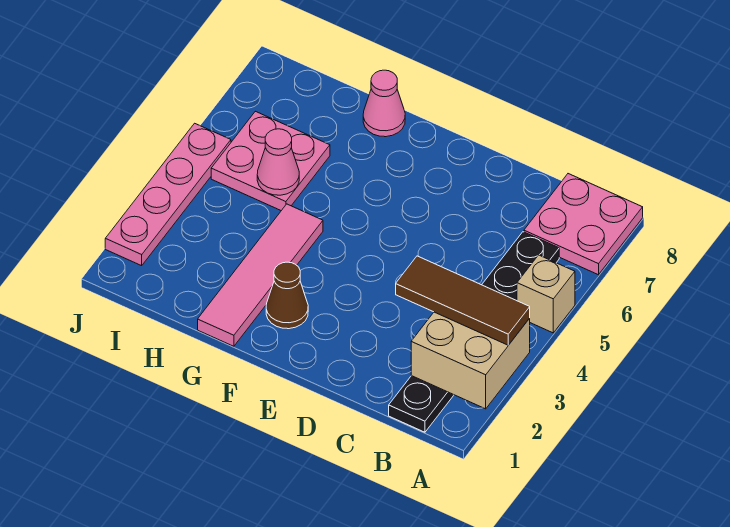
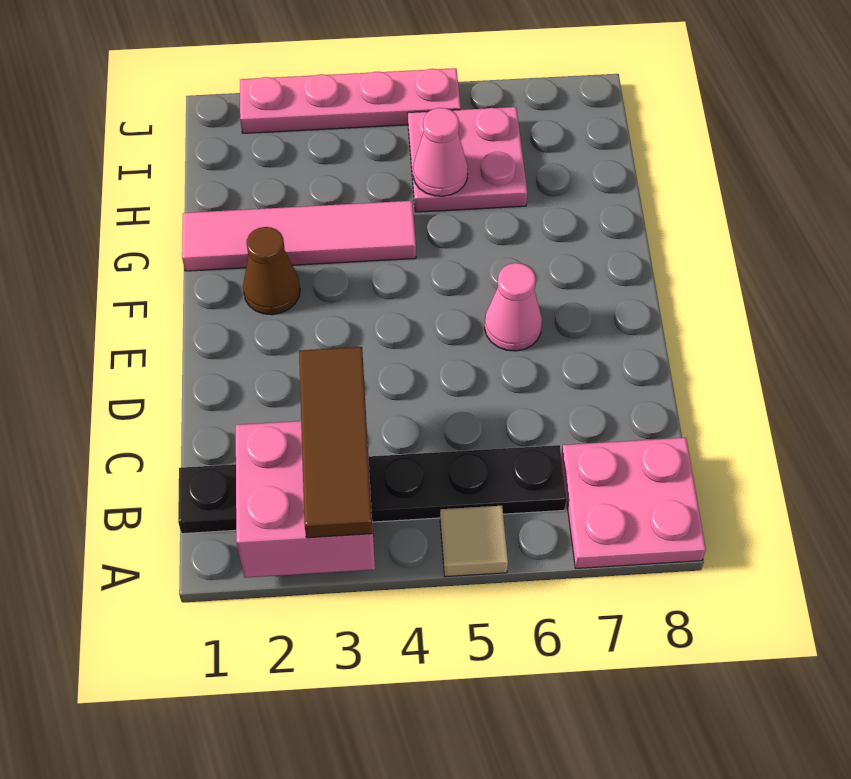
tan brick A2:B3 level 2 -> pink brick A2:B3 level 2
tan brick A5 level 1 -> tan tile A5 level 1
pink cone G8 level 1 -> pink cone E6 level 1

